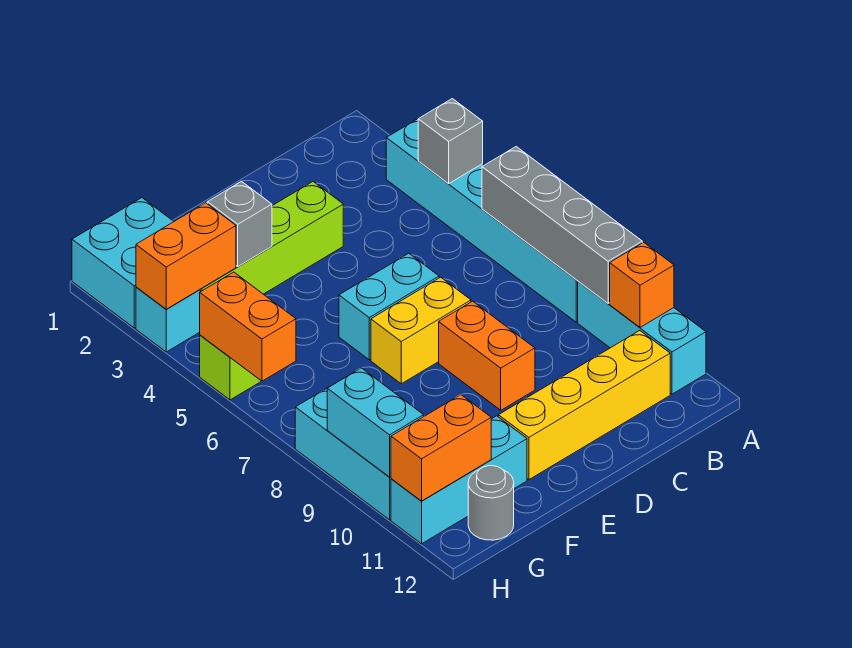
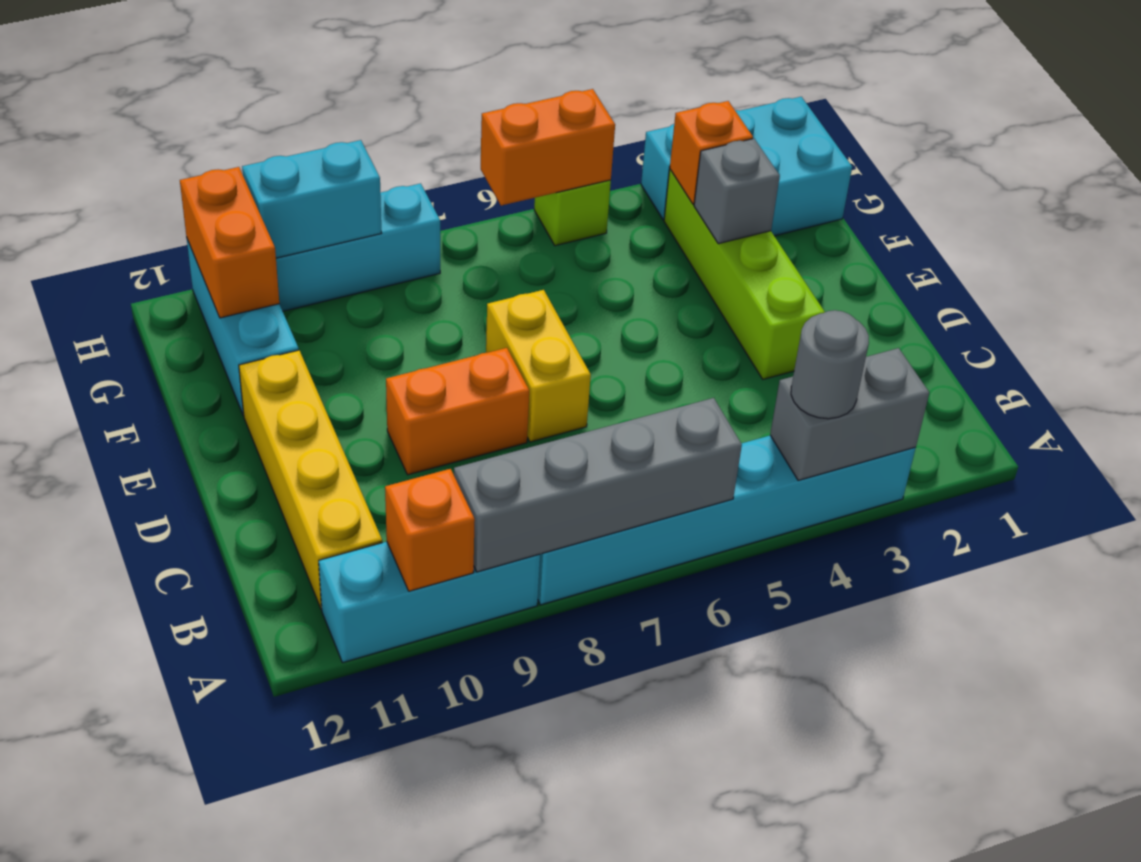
grey brick A4 level 2 -> grey brick A3:A4 level 2
cyan brick D6:E6 level 1 -> none
orange brick G3:H3 level 2 -> orange brick G3 level 2
grey round brick G12 level 1 -> grey round brick A4 level 3

